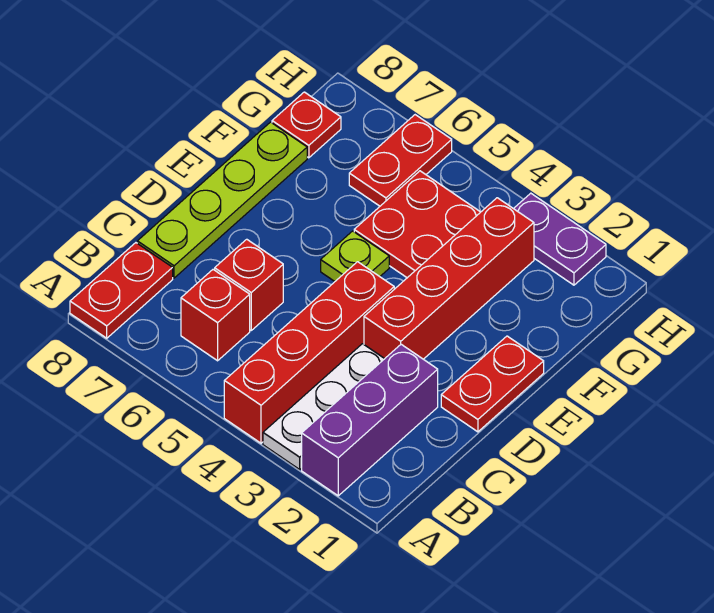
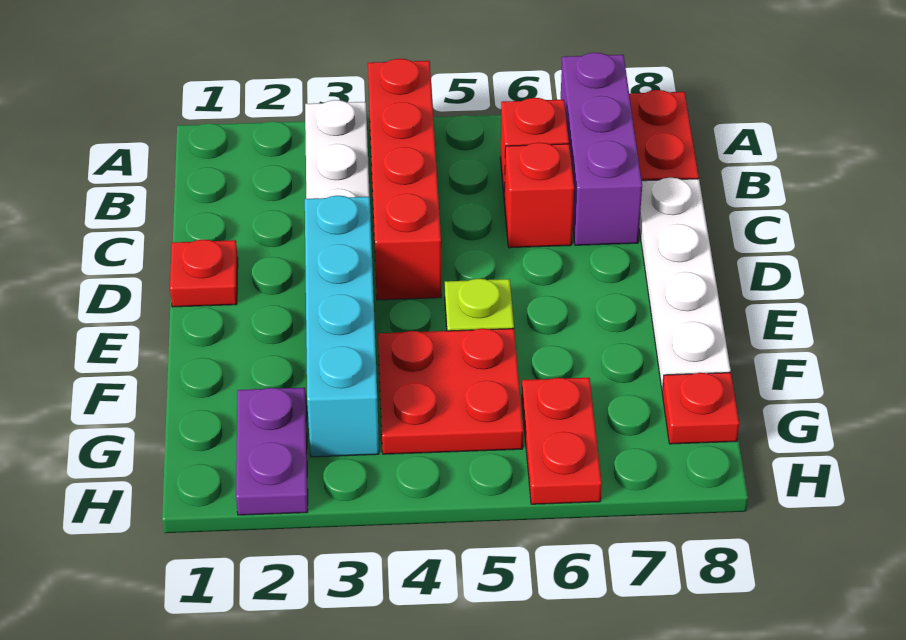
purple brick A2:C2 level 1 -> purple brick A7:C7 level 1
lime plate C8:F8 level 1 -> white plate C8:F8 level 1
red plate D1:E1 level 1 -> red plate D1 level 1
red brick D3:G3 level 1 -> cyan brick D3:G3 level 1
purple plate H2:H3 level 1 -> purple plate G2:H2 level 1

